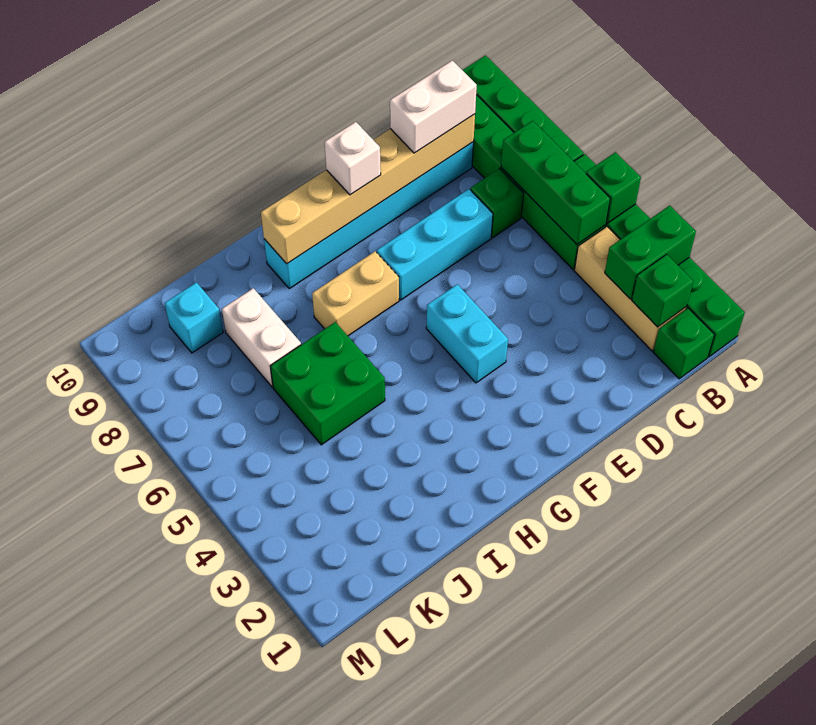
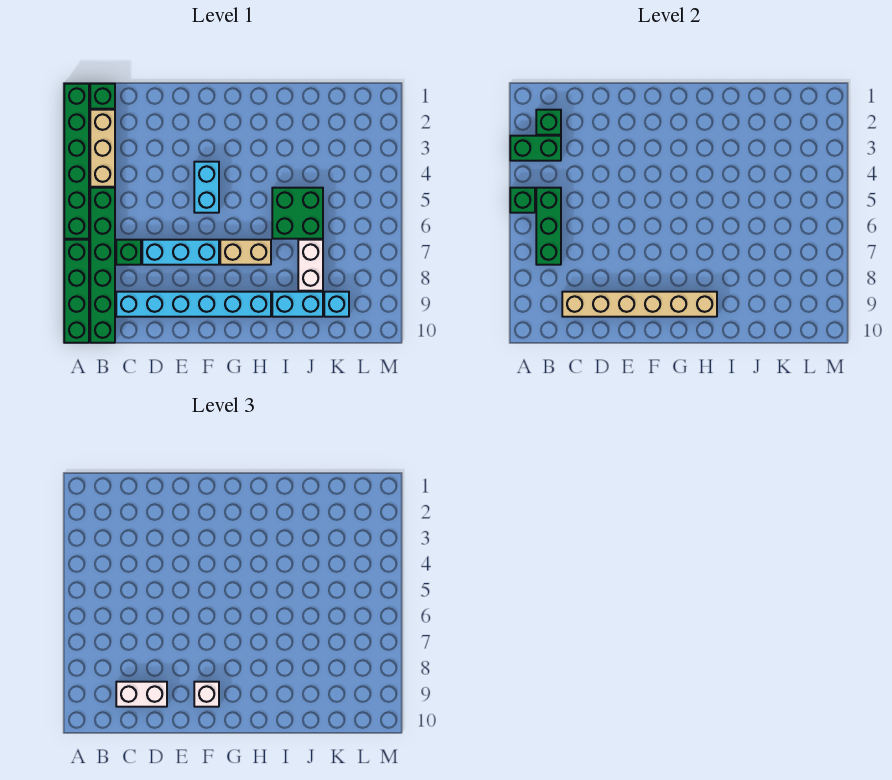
none -> cyan brick I9:J9 level 1

